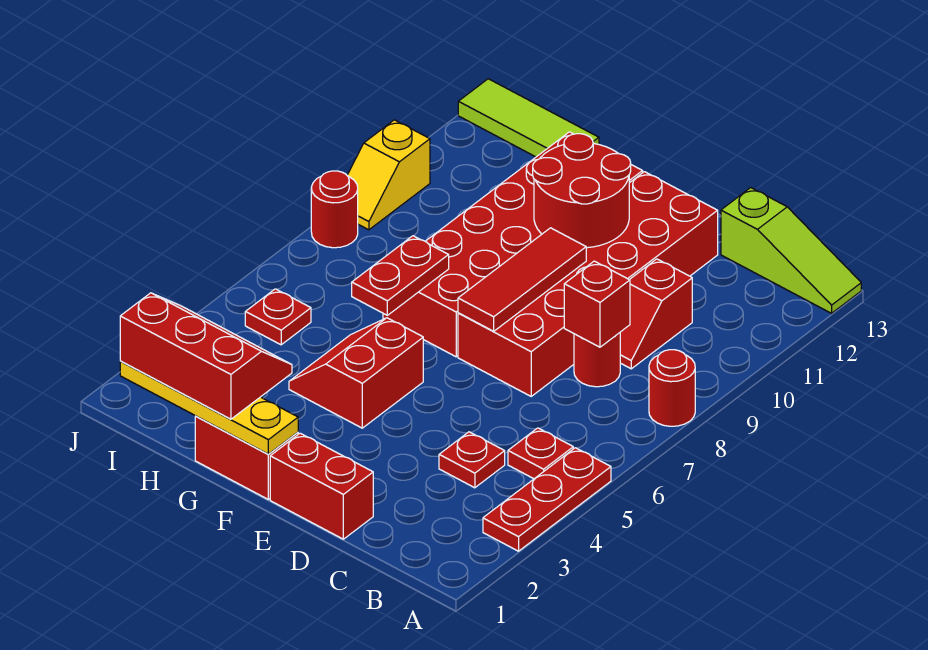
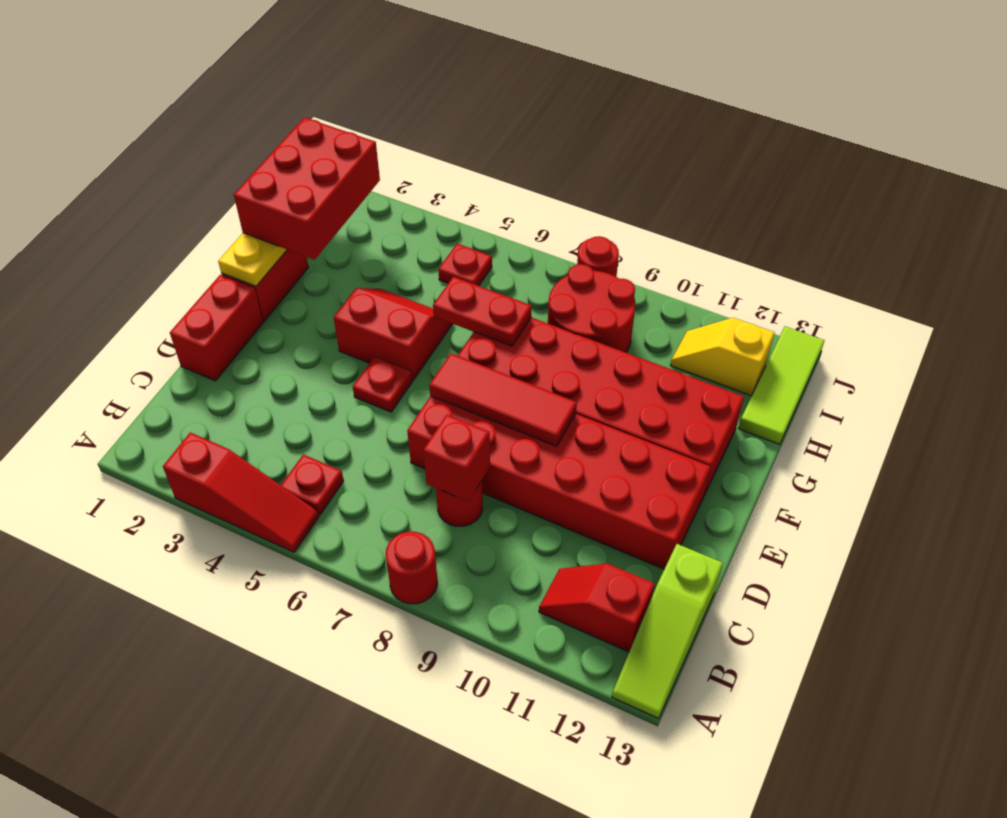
red plate A3:A5 level 1 -> red slope A3:A5 level 1 top 3
red plate C4 level 1 -> red plate E5 level 1
red slope C9:C10 level 1 top 10 -> red slope B11:B12 level 1 top 12
red round brick E10:F11 level 2 -> red round brick H8:I9 level 1
red slope G1:I2 level 3 top 1 -> red brick G1:I2 level 3
yellow slope J9:J10 level 1 top 10 -> yellow slope I11:I12 level 1 top 12

